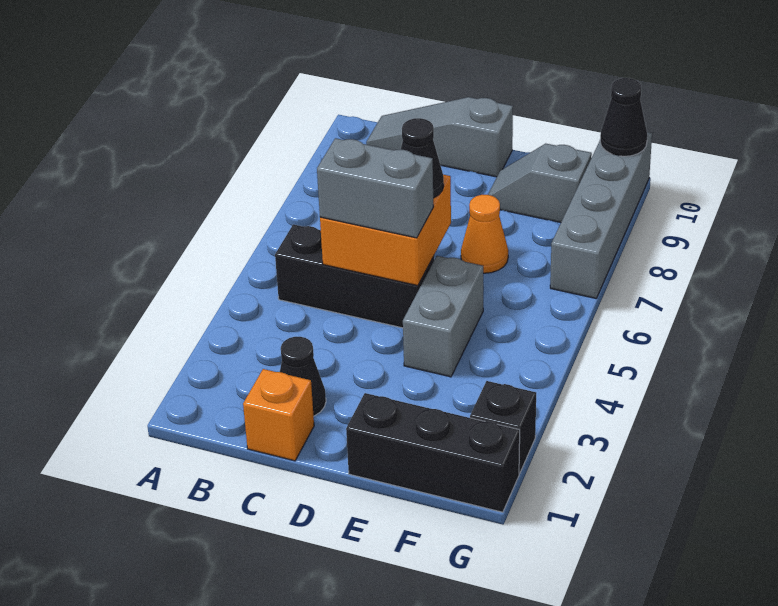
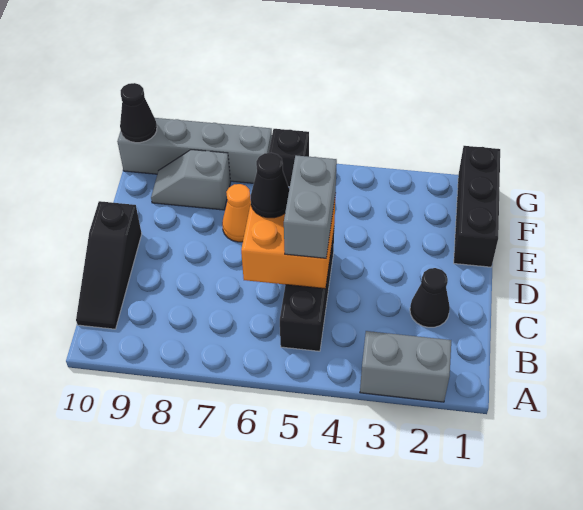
grey slope B10:D10 level 1 top D -> black slope B10:D10 level 1 top D
orange brick C1 level 1 -> none
grey brick E4:E5 level 1 -> grey brick A2:A3 level 1
grey slope E9:F9 level 1 top F -> grey slope F8:F9 level 1 top 8
black brick G2 level 1 -> black brick G6 level 1

